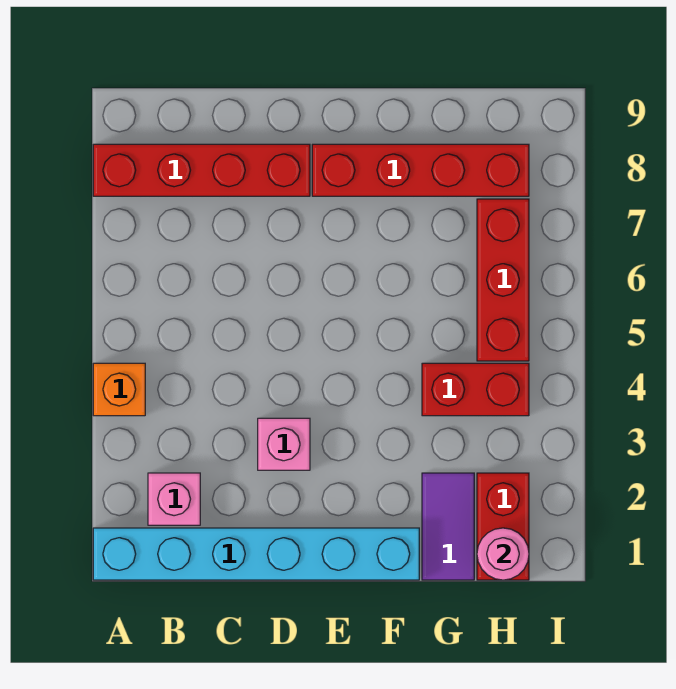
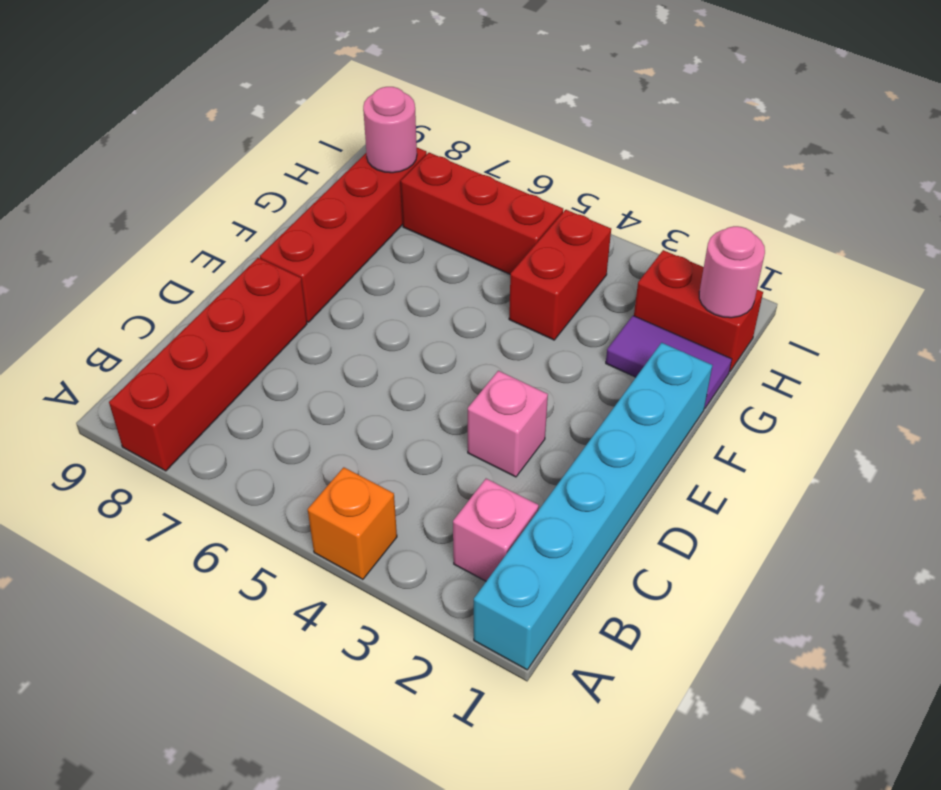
none -> pink round brick H8 level 2

